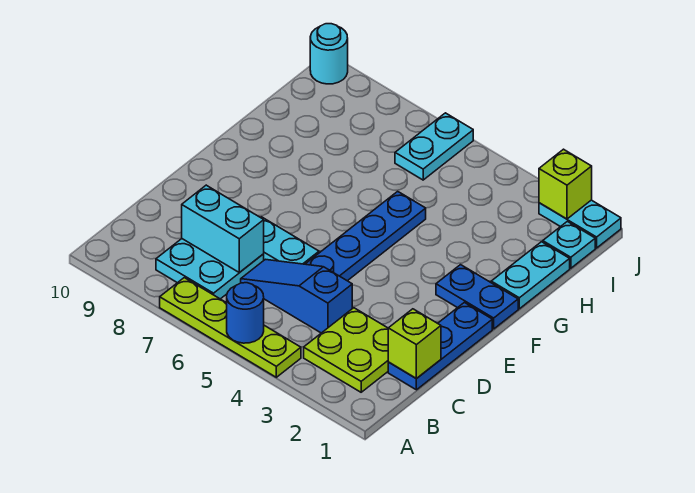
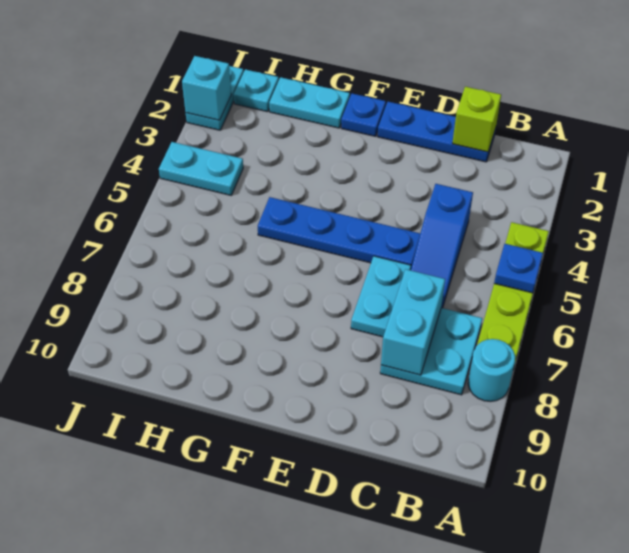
blue round brick A5 level 2 -> blue plate A5 level 2
lime plate B2:C3 level 1 -> none
blue plate F1:F2 level 1 -> blue plate F1 level 1
cyan plate I6:J6 level 1 -> cyan plate I4:J4 level 1
lime brick J2 level 2 -> cyan brick J2 level 2
cyan round brick J10 level 1 -> cyan round brick A8 level 1

